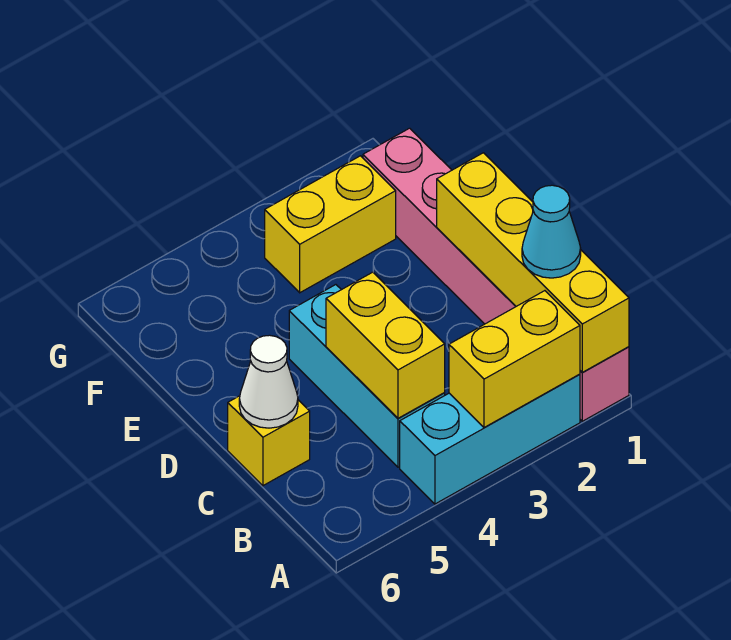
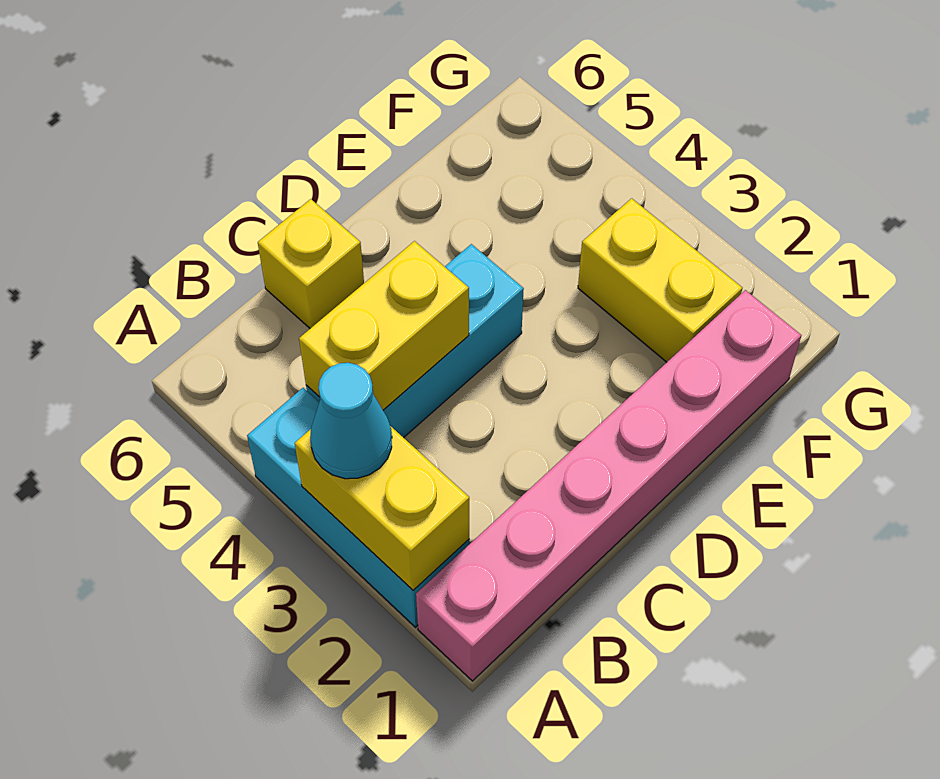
yellow brick A1:D1 level 2 -> none
cyan cone B1 level 3 -> cyan cone A3 level 3
white cone C6 level 2 -> none

